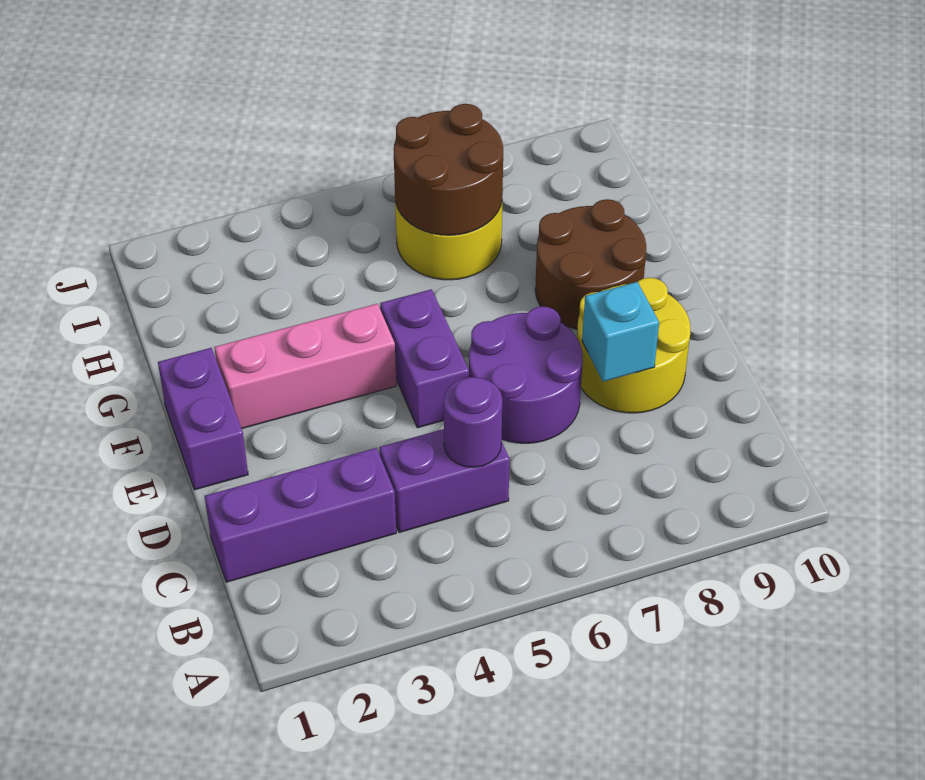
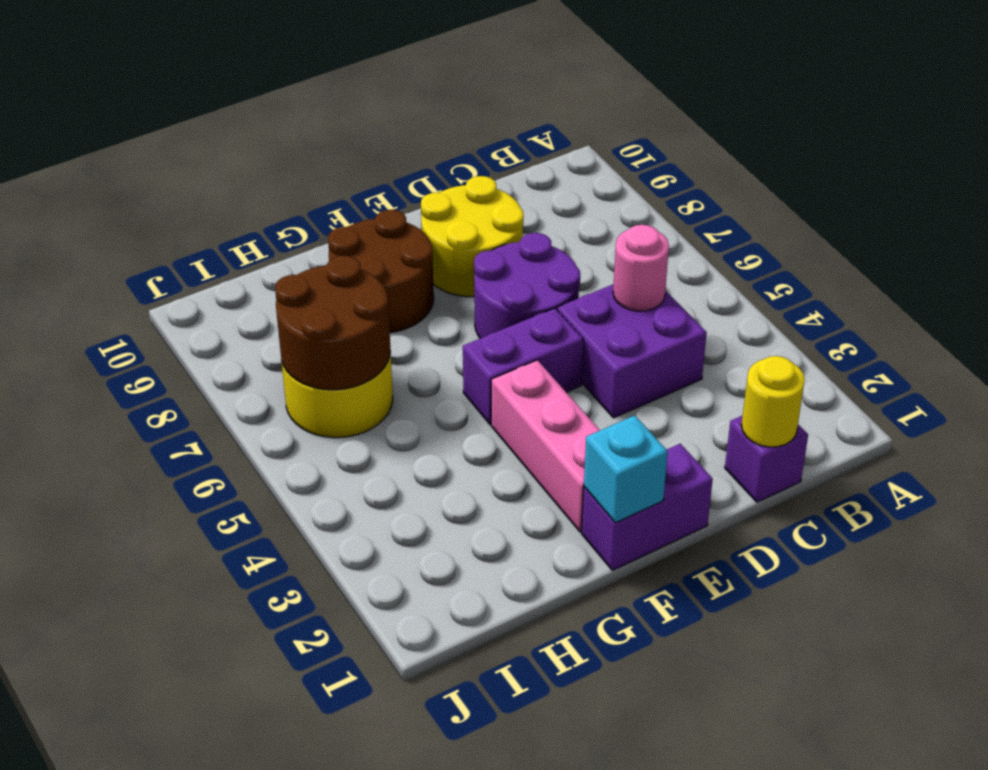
purple brick C1:C3 level 1 -> purple brick C1 level 1
none -> yellow round brick C1 level 2
purple brick C4:C5 level 1 -> purple brick C4:D5 level 1
purple round brick C5 level 2 -> pink round brick C5 level 2
cyan brick D8 level 2 -> cyan brick F1 level 2

